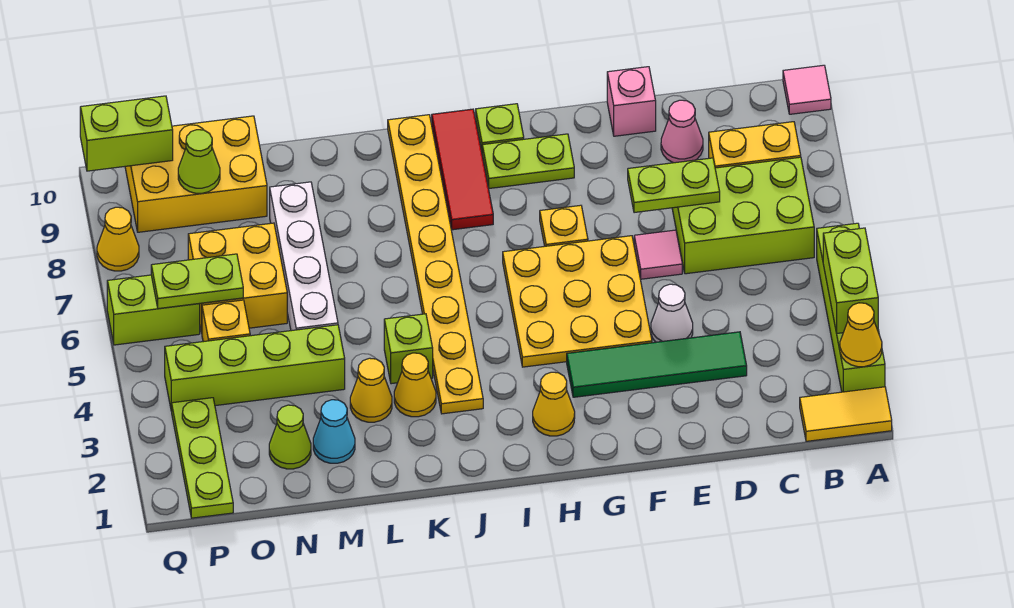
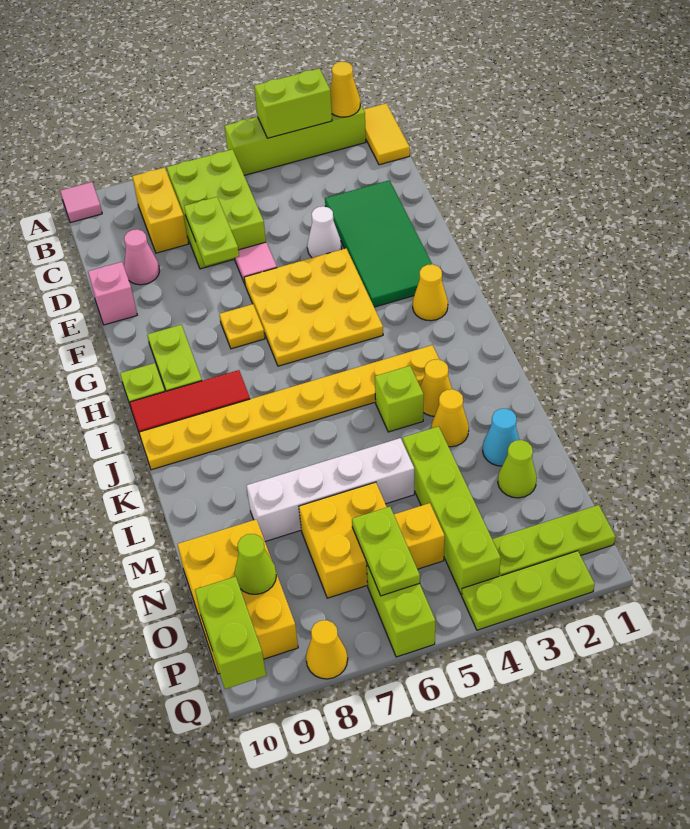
green tile D3:G3 level 1 -> green tile D2:G3 level 1
none -> lime plate Q2:Q4 level 1

